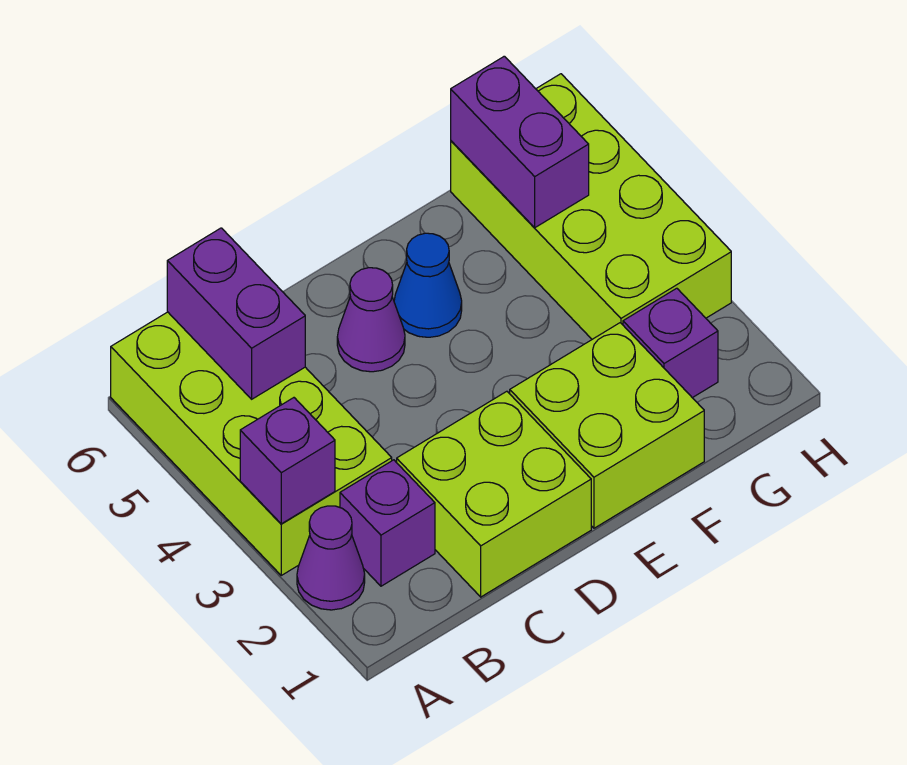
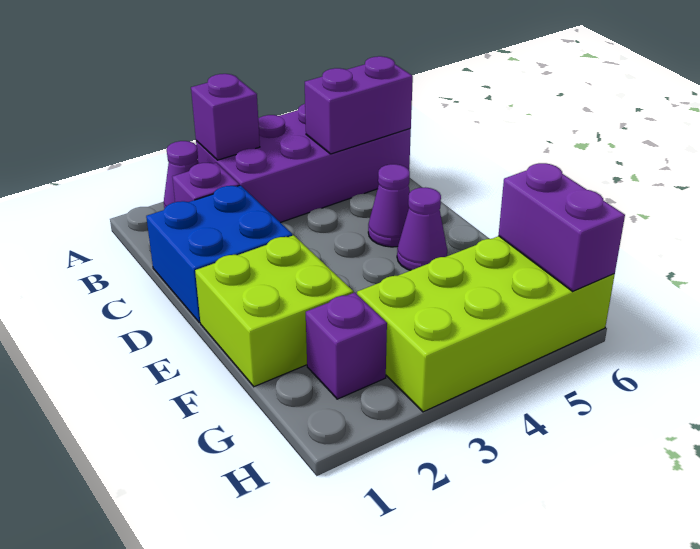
lime brick A3:B6 level 1 -> purple brick A3:B6 level 1
lime brick C1:D2 level 1 -> blue brick C1:D2 level 1
blue cone E5 level 1 -> purple cone E5 level 1
purple brick G5:G6 level 2 -> purple brick G6:H6 level 2

